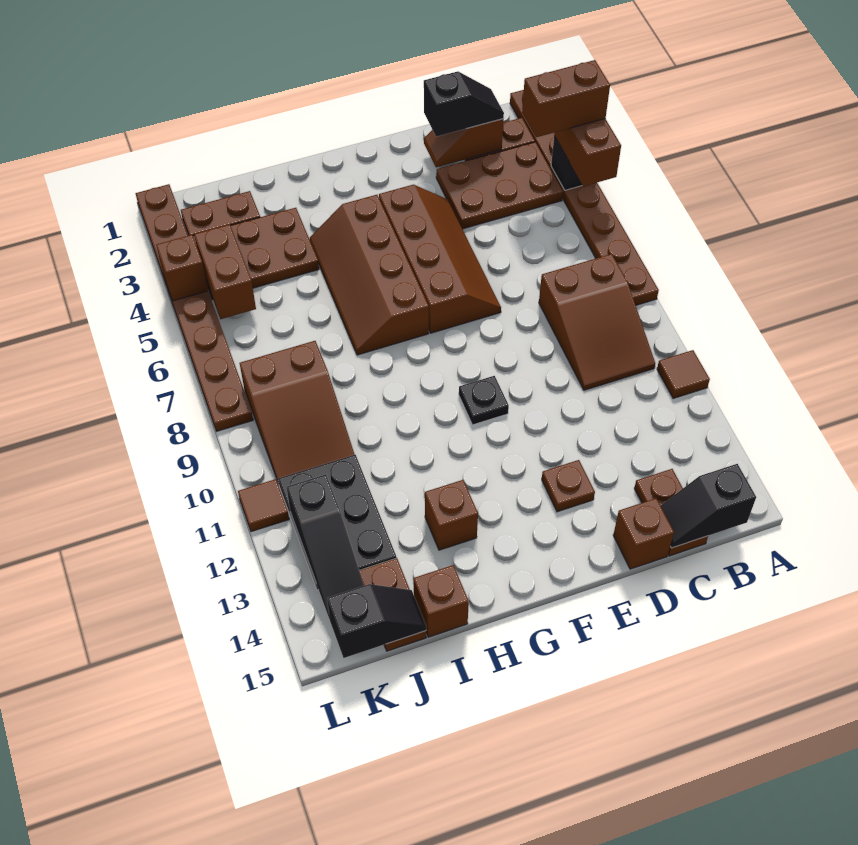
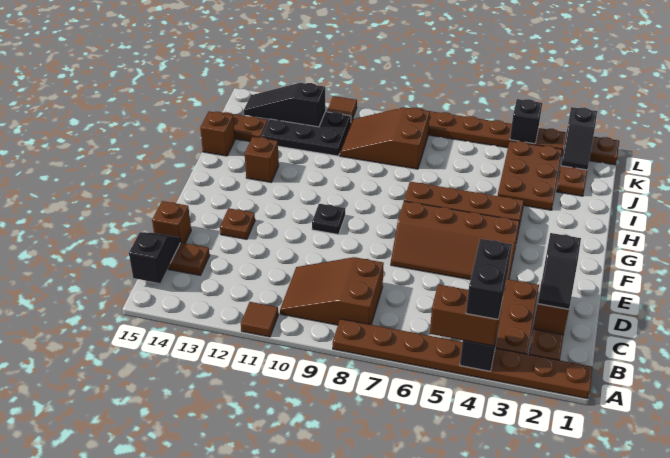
brown brick A4:B4 level 4 -> black brick A4:B4 level 4
black slope J15:K15 level 2 top K -> black slope K2:L2 level 2 top L
brown brick K4:K5 level 2 -> none
brown brick L4 level 2 -> black brick L4 level 2

